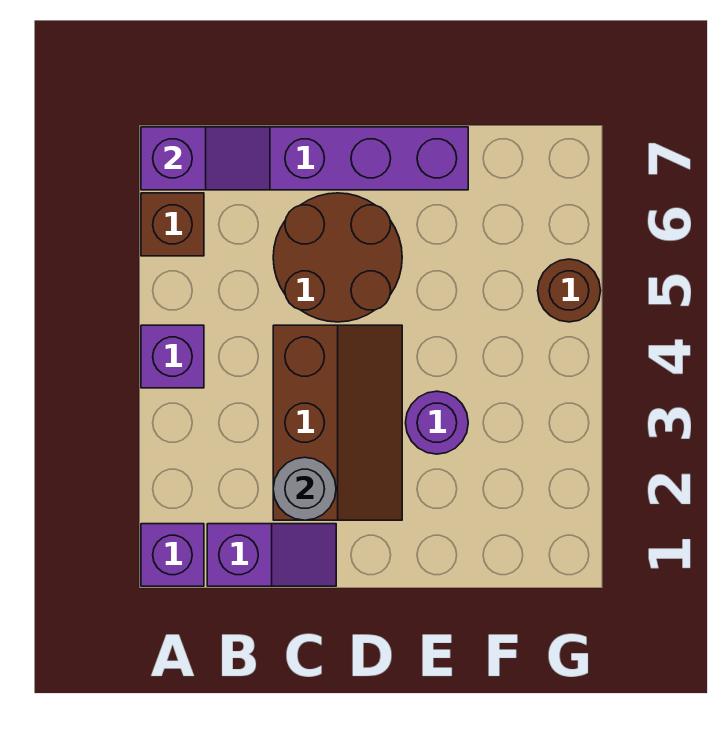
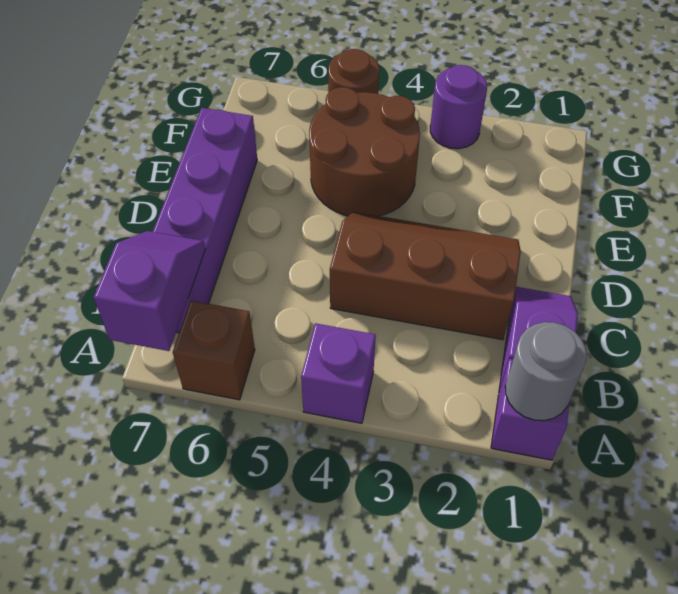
grey round brick C2 level 2 -> grey round brick A1 level 2
brown round brick C5:D6 level 1 -> brown round brick E4:F5 level 1
purple round brick E3 level 1 -> purple round brick G3 level 1

